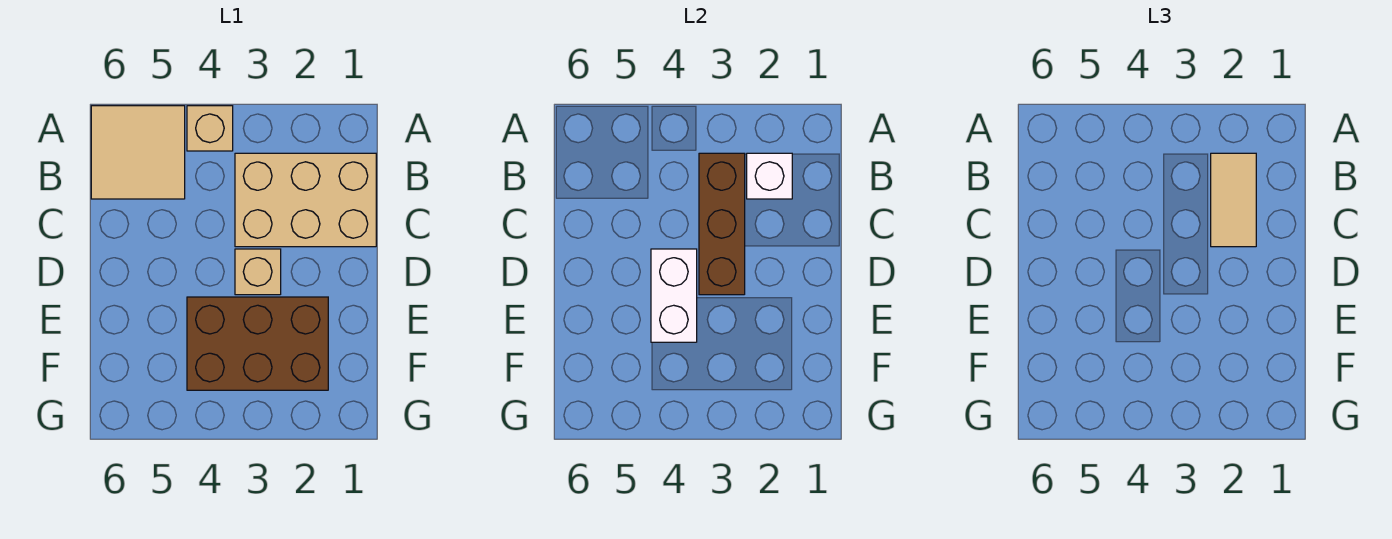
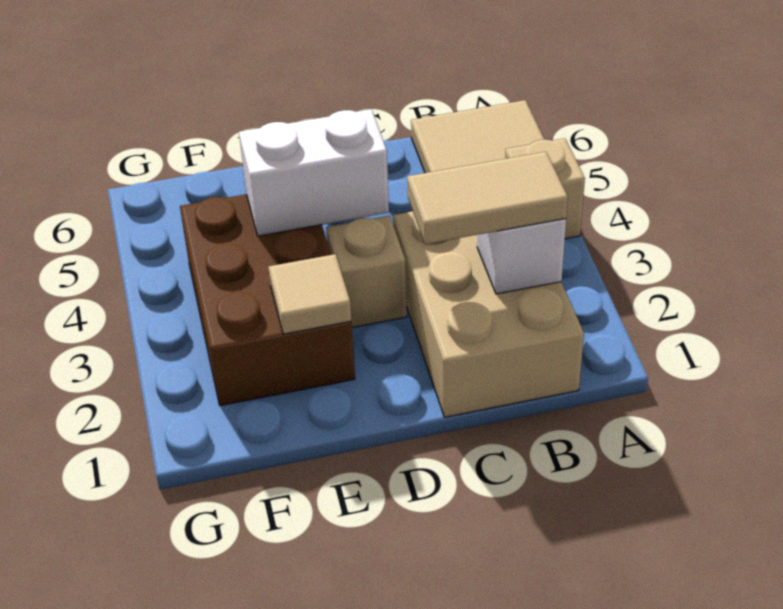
brown brick B3:D3 level 2 -> none
none -> tan tile E2 level 2

